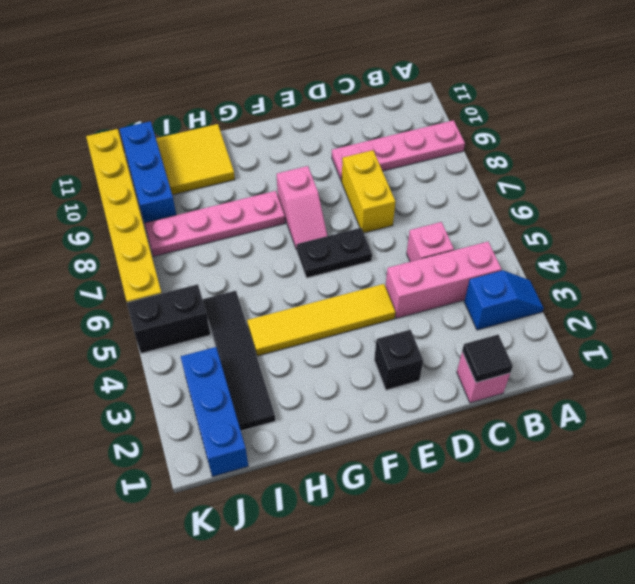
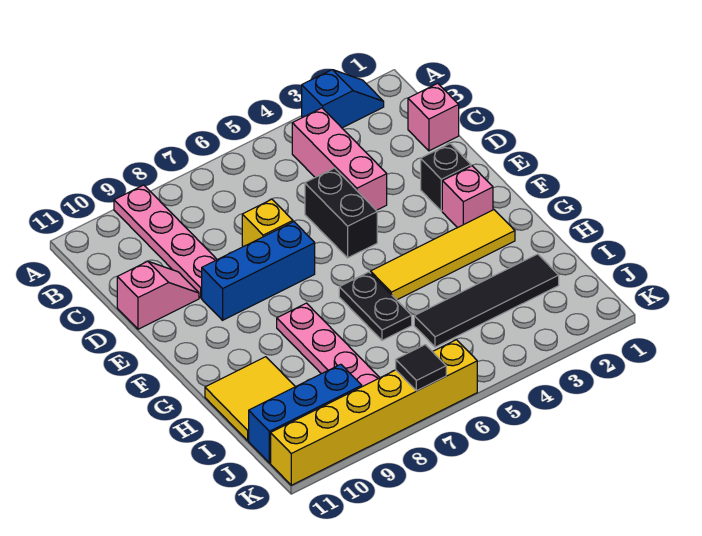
blue slope A3:B3 level 1 top B -> blue slope A2:A3 level 1 top 3
black tile C1 level 2 -> black tile K7 level 2
pink brick C5 level 1 -> pink brick F2 level 1
yellow brick D7:D8 level 1 -> yellow brick D7 level 1
yellow tile E4:H4 level 1 -> yellow tile G2:G5 level 1
black plate E6:F6 level 1 -> black plate G6:H6 level 1
pink slope F7:F8 level 1 top 8 -> pink slope D10:D11 level 1 top 11
blue brick J1:J3 level 1 -> blue brick E7:E9 level 1
black brick J5:K5 level 1 -> black brick D5:E5 level 1

